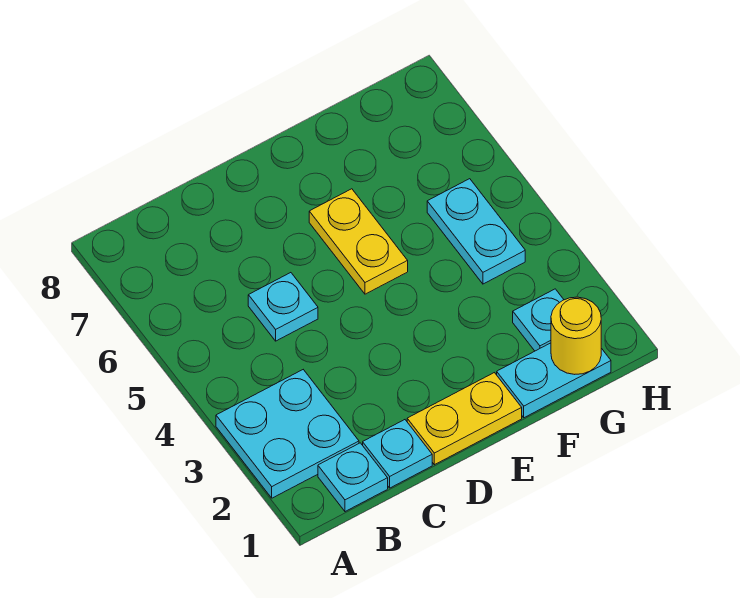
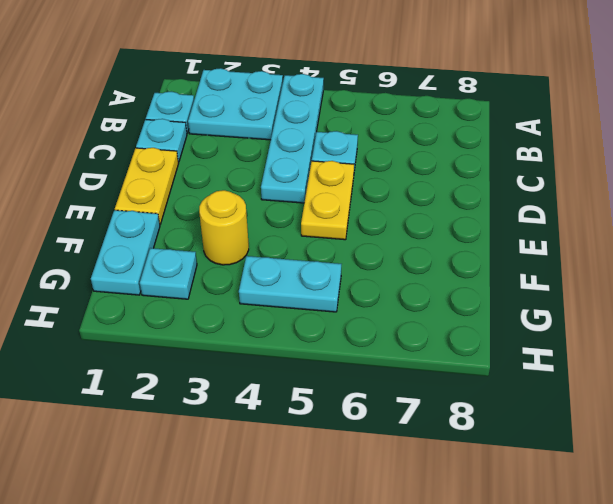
none -> cyan plate A4:D4 level 1
yellow plate E5:E6 level 1 -> yellow plate D5:E5 level 1
yellow round brick G1 level 2 -> yellow round brick F3 level 1

